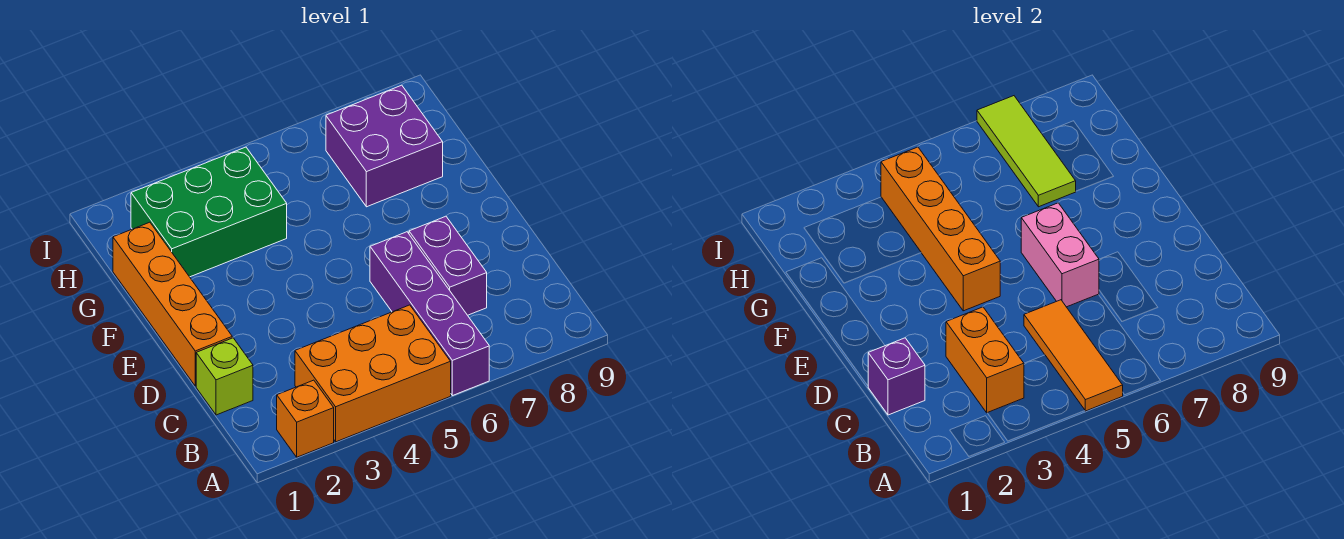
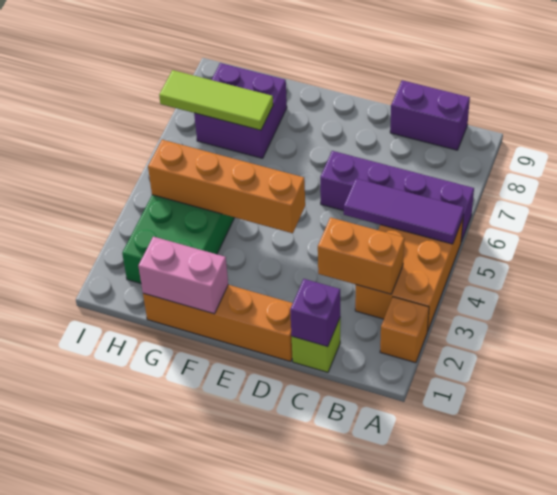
orange tile A5:C5 level 2 -> purple tile A5:C5 level 2
purple brick C7:D7 level 1 -> purple brick B9:C9 level 1
pink brick D6:E6 level 2 -> pink brick F1:G1 level 2

